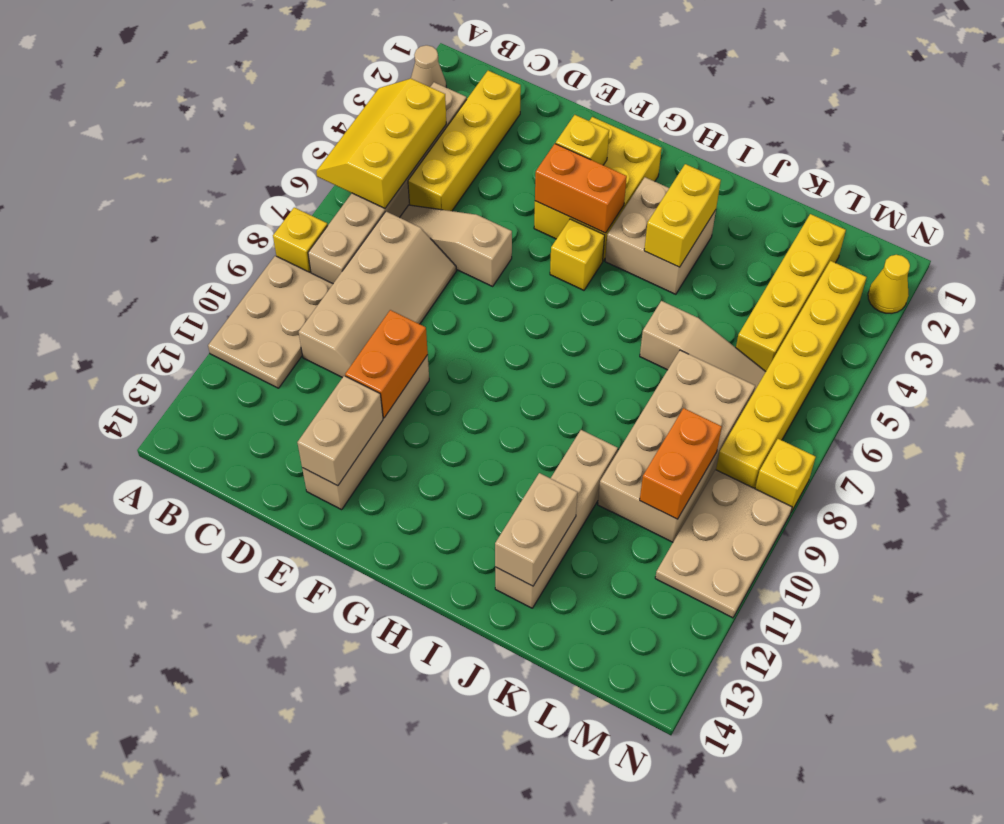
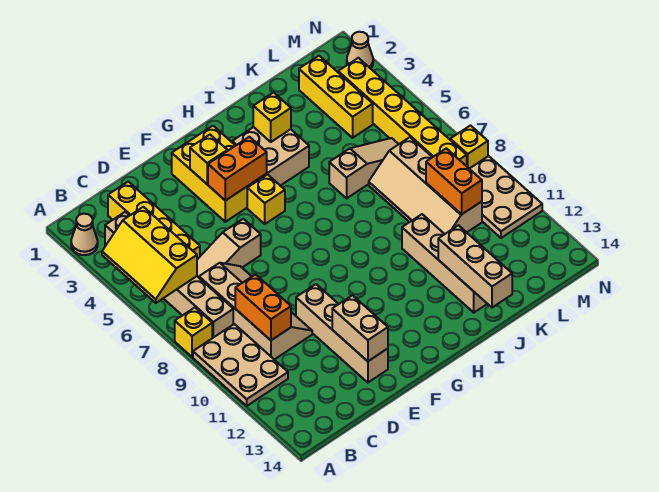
orange brick E10:E11 level 2 -> orange brick C9:C10 level 2
yellow brick I3:I4 level 2 -> yellow brick I3 level 2
tan brick J12:J13 level 2 -> tan brick J12:J14 level 2
tan brick K7:L10 level 1 -> tan slope K7:L10 level 1 top L
yellow brick L2:L5 level 1 -> yellow brick L2:L4 level 1
yellow cone N2 level 1 -> tan cone N2 level 1

